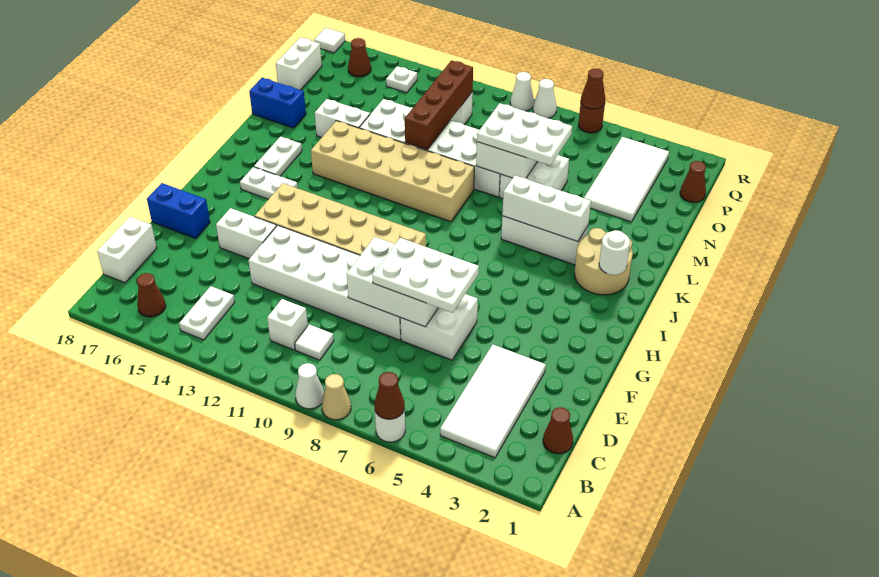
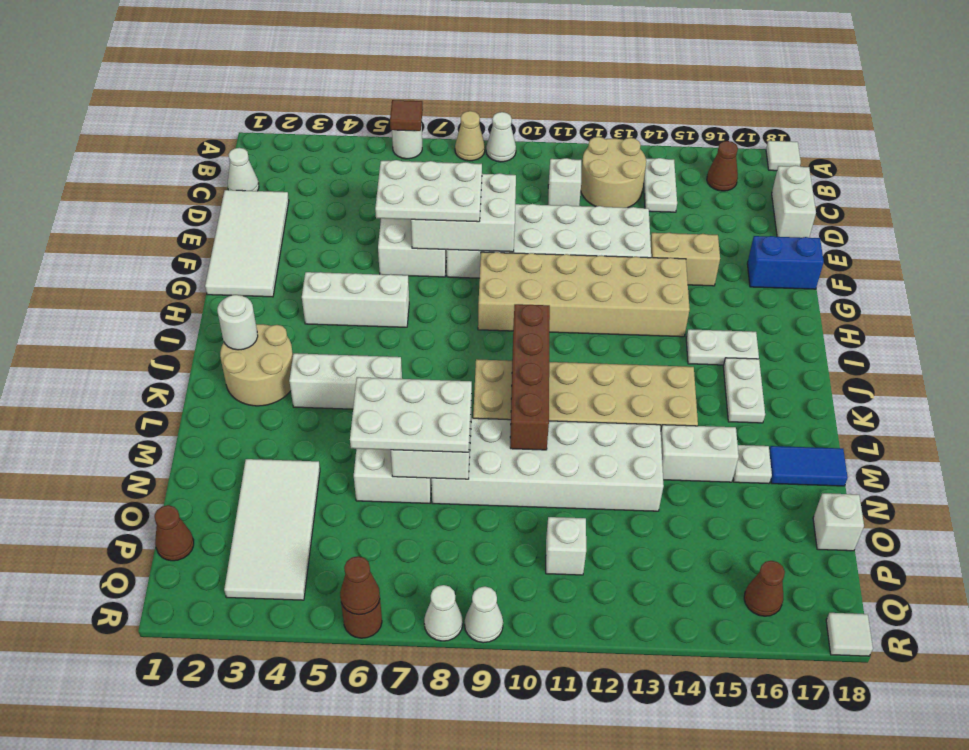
brown cone A6 level 2 -> brown tile A6 level 2
white tile B3:E4 level 1 -> white tile D1:G2 level 1
none -> tan round brick B12:C13 level 1
brown cone C1 level 1 -> white cone C1 level 1
white tile C10 level 1 -> white tile A18 level 1
white brick F14:F15 level 1 -> tan brick F14:F15 level 1
white brick K4:K6 level 2 -> white brick H4:H6 level 1
brown brick M11:P11 level 2 -> brown brick J10:M10 level 2
blue brick M17:M18 level 1 -> blue tile M17:M18 level 1
white brick O18:P18 level 1 -> white brick O18 level 1
white plate Q14 level 1 -> white plate M16 level 1

